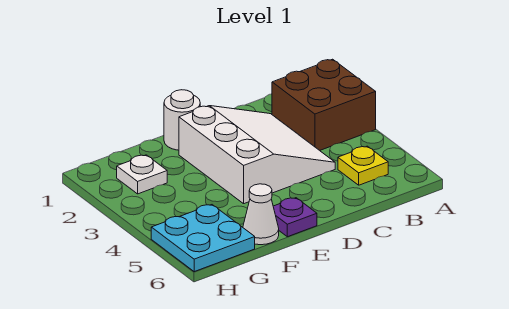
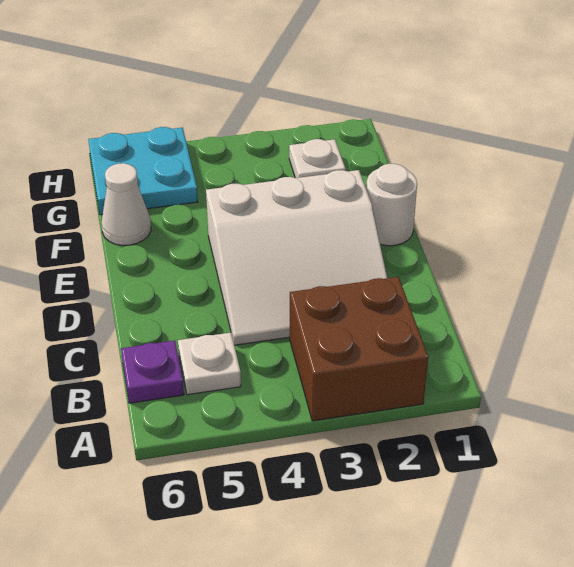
yellow plate B5 level 1 -> white plate B5 level 1
purple plate E6 level 1 -> purple plate B6 level 1

